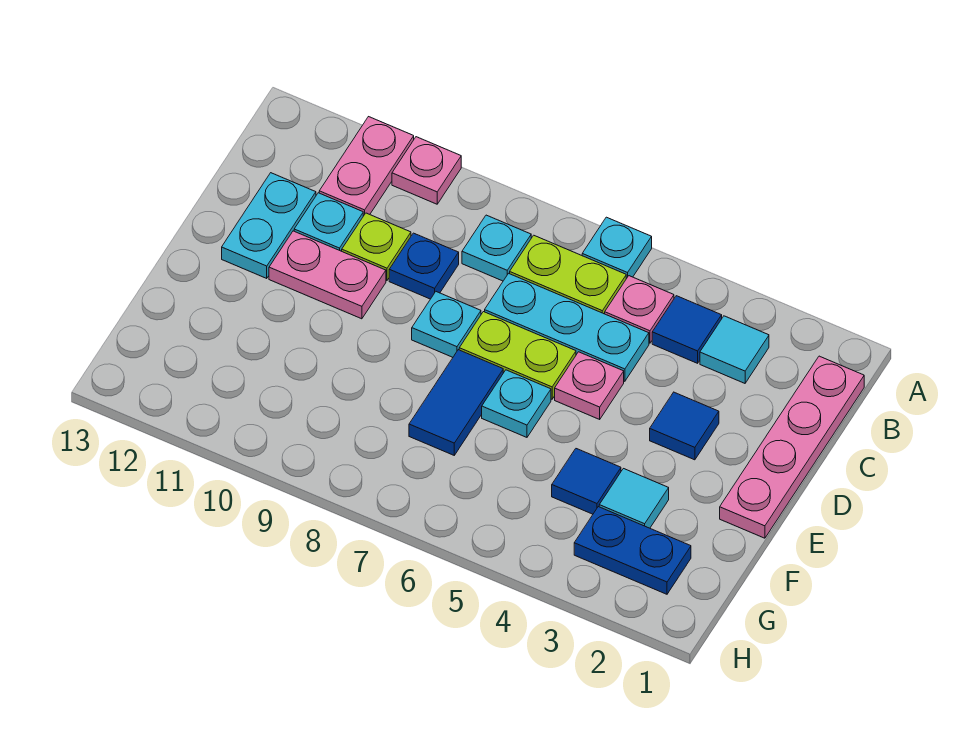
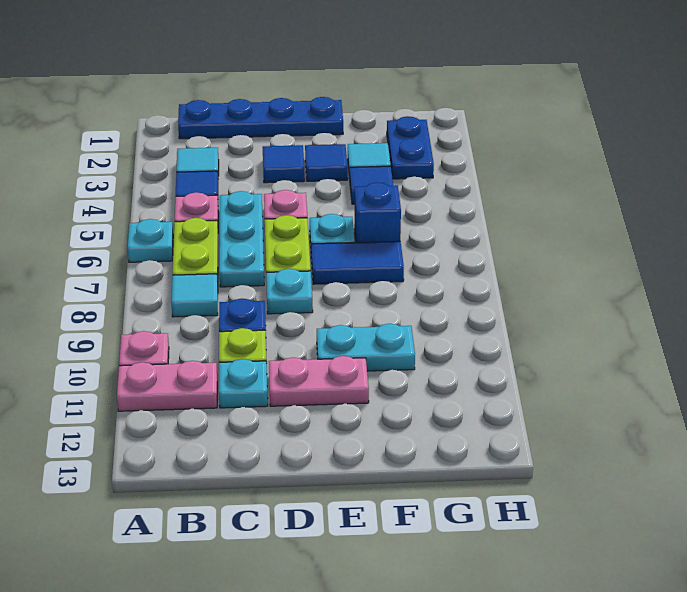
pink plate B1:E1 level 1 -> blue plate B1:E1 level 1
cyan plate B8 level 1 -> cyan tile B8 level 1
cyan plate C12:D12 level 1 -> cyan plate E10:F10 level 1
pink plate D10:D11 level 1 -> pink plate D11:E11 level 1
none -> blue tile E3 level 1
none -> blue brick F6 level 1

